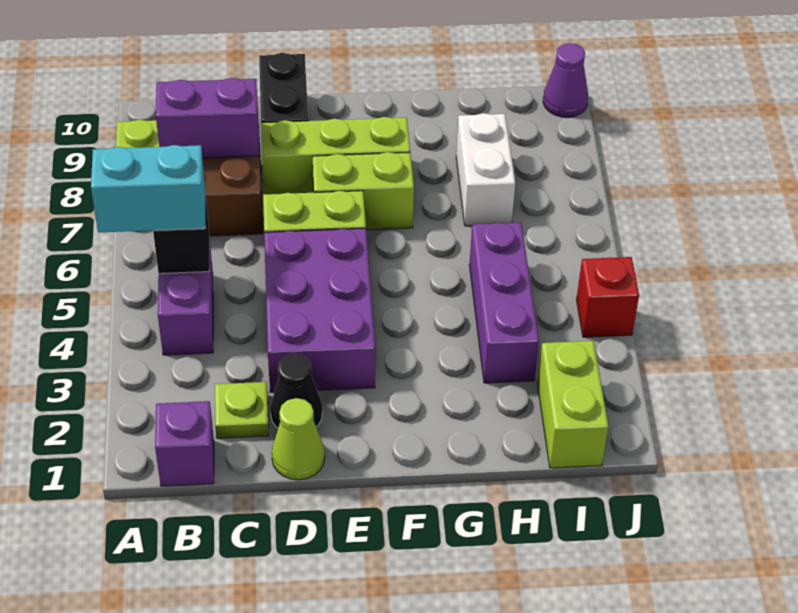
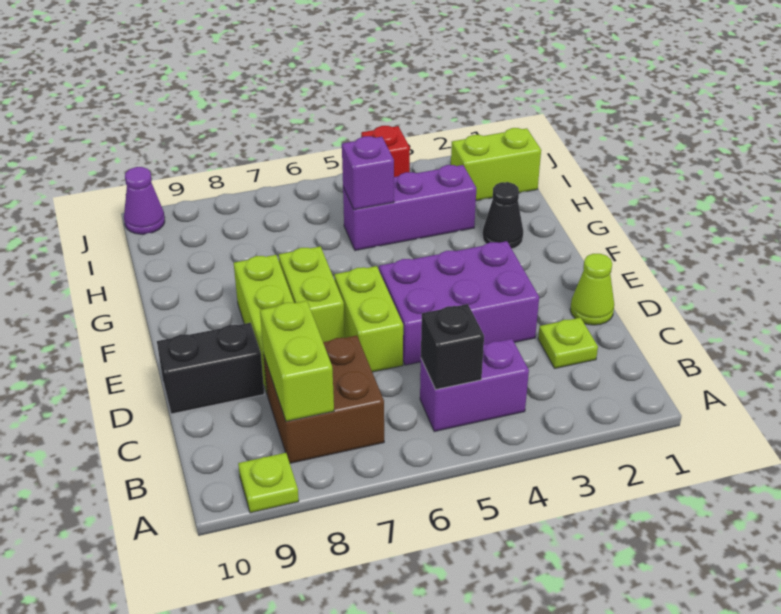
cyan brick A5:B5 level 3 -> none
purple brick B1 level 1 -> purple brick H5 level 2
purple brick B8:C8 level 2 -> lime brick B8:C8 level 2
black cone D2 level 1 -> black cone G2 level 1
white brick H7:H8 level 1 -> none

